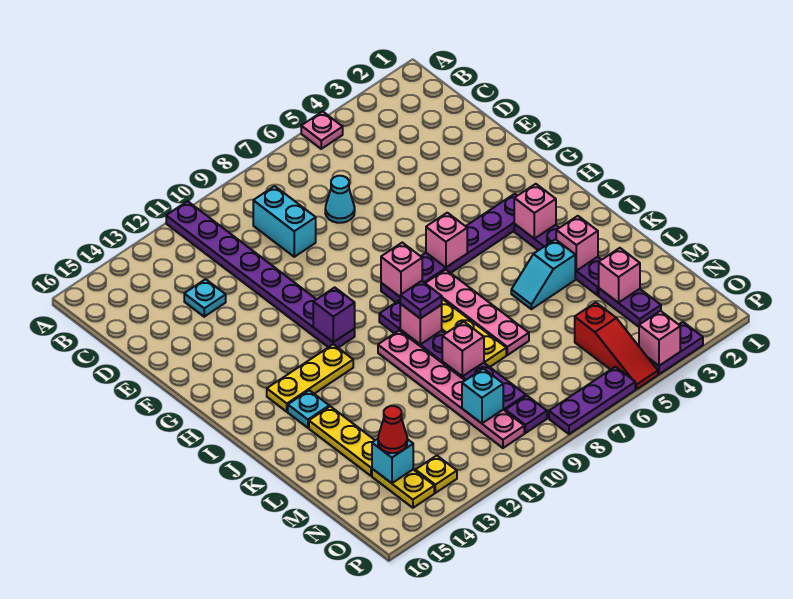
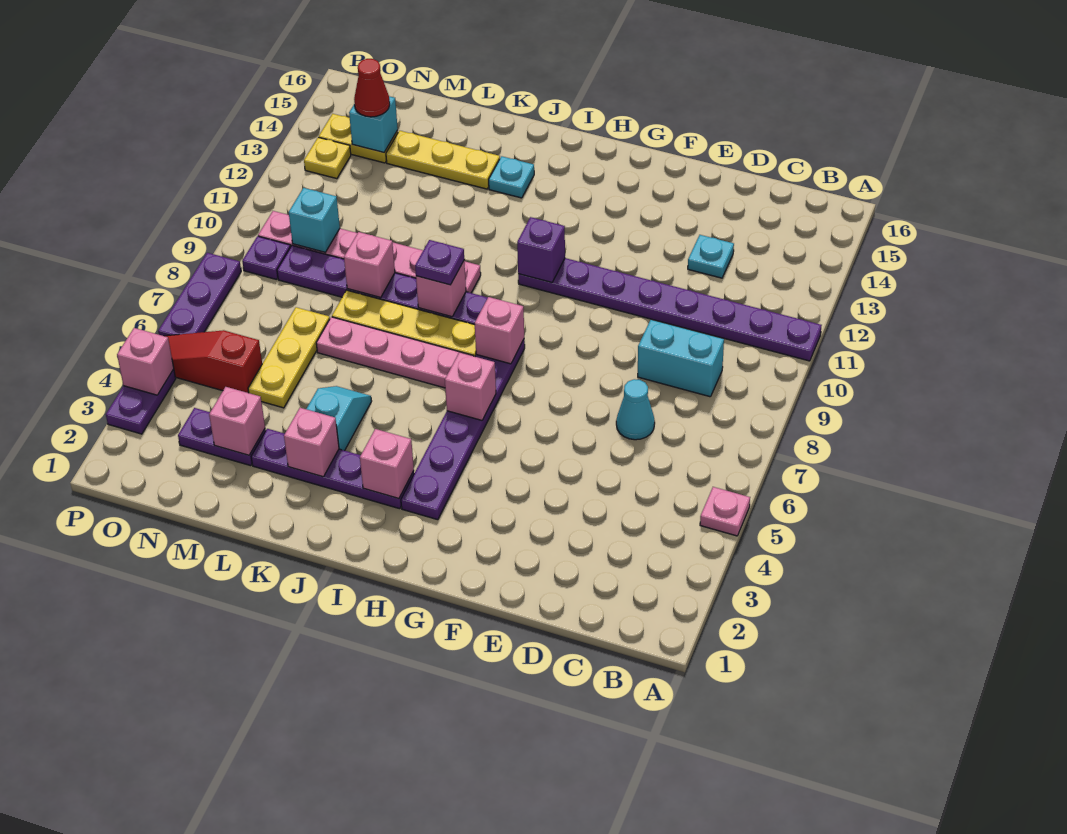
yellow plate I12:I14 level 1 -> yellow plate M5:M7 level 1

